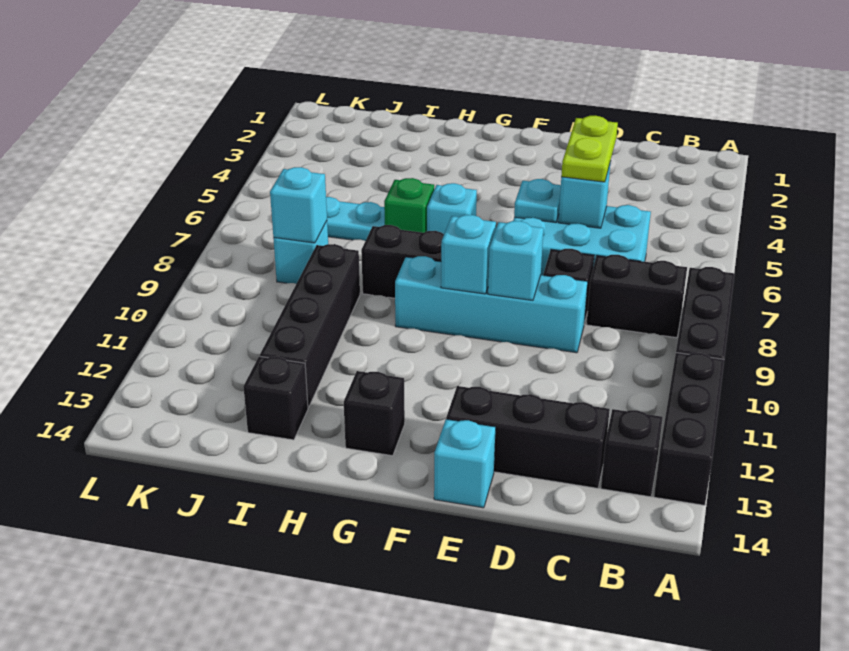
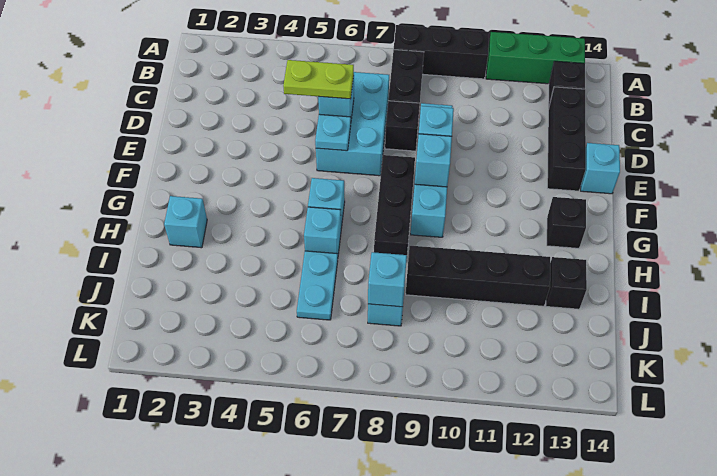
black brick A11:A13 level 1 -> green brick A11:A13 level 1
none -> cyan brick H2 level 1
green brick H6 level 1 -> cyan brick H6 level 1

